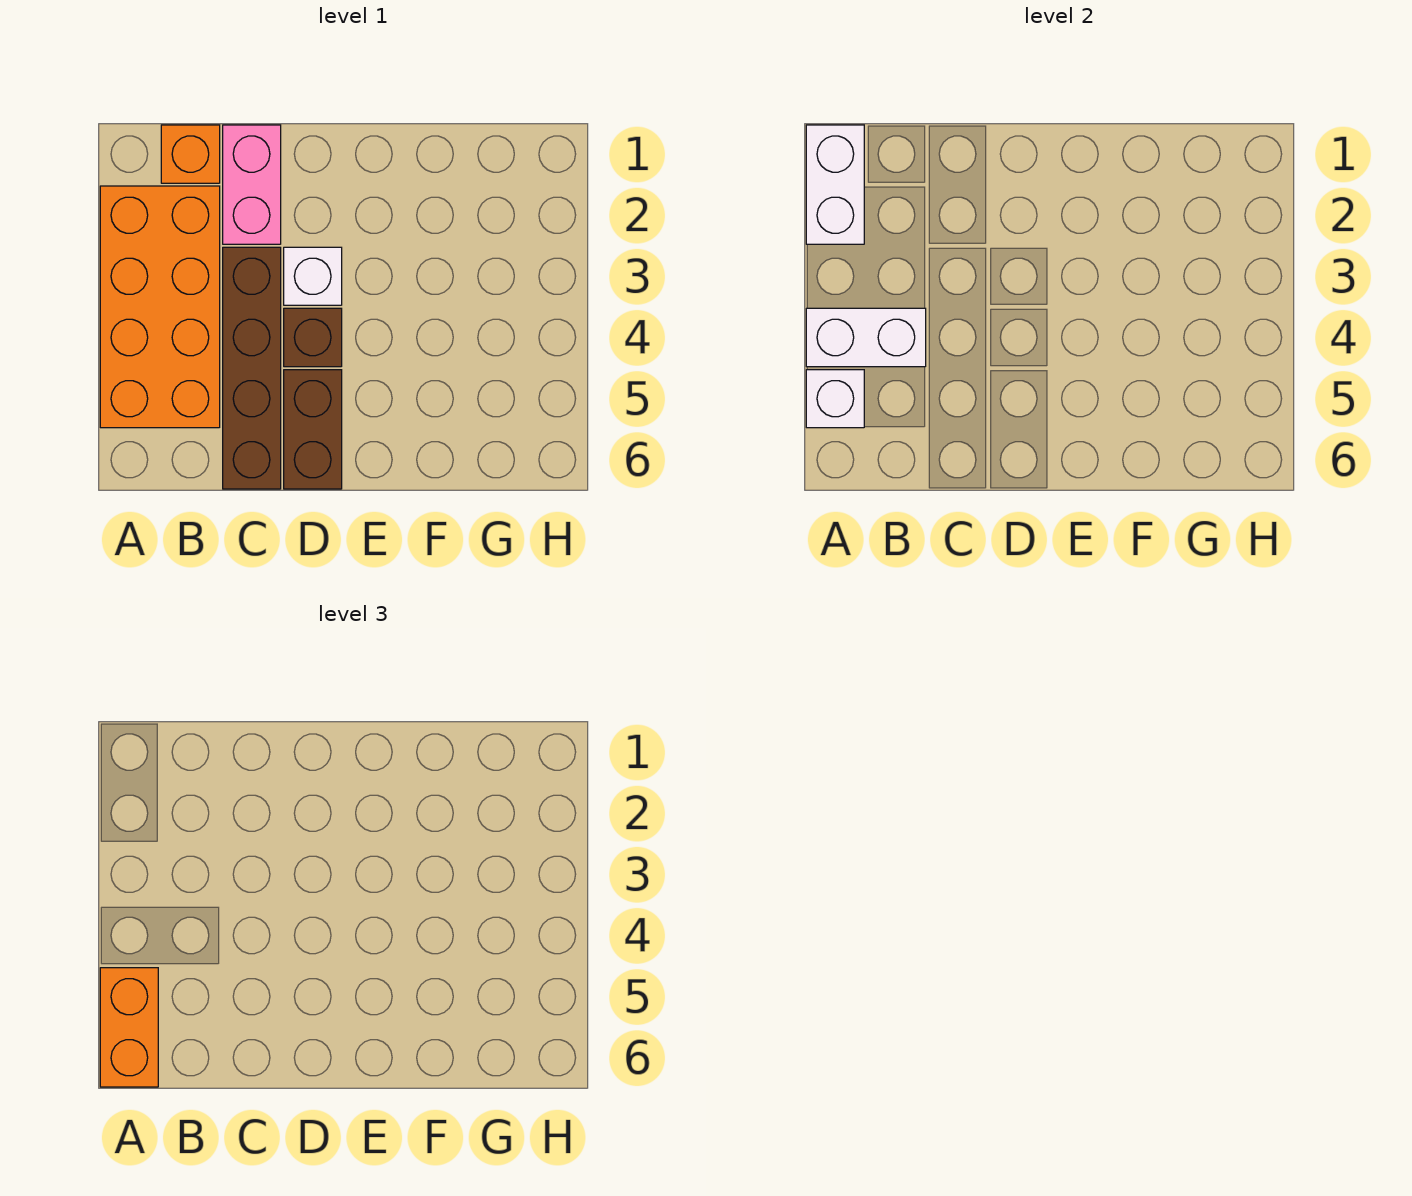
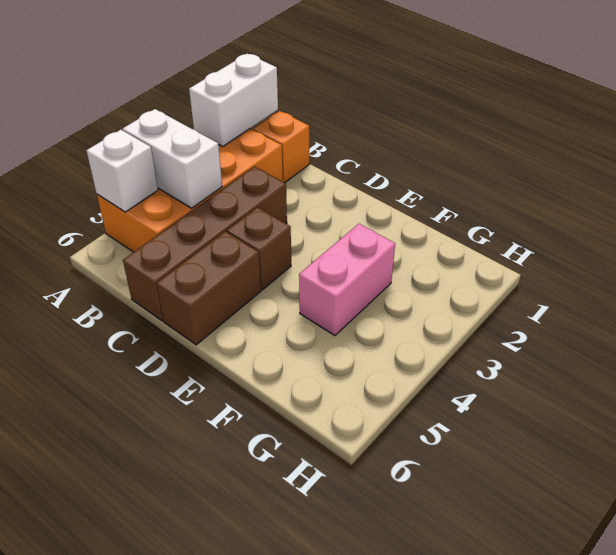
orange brick A5:A6 level 3 -> none
pink brick C1:C2 level 1 -> pink brick F3:F4 level 1
white brick D3 level 1 -> none

